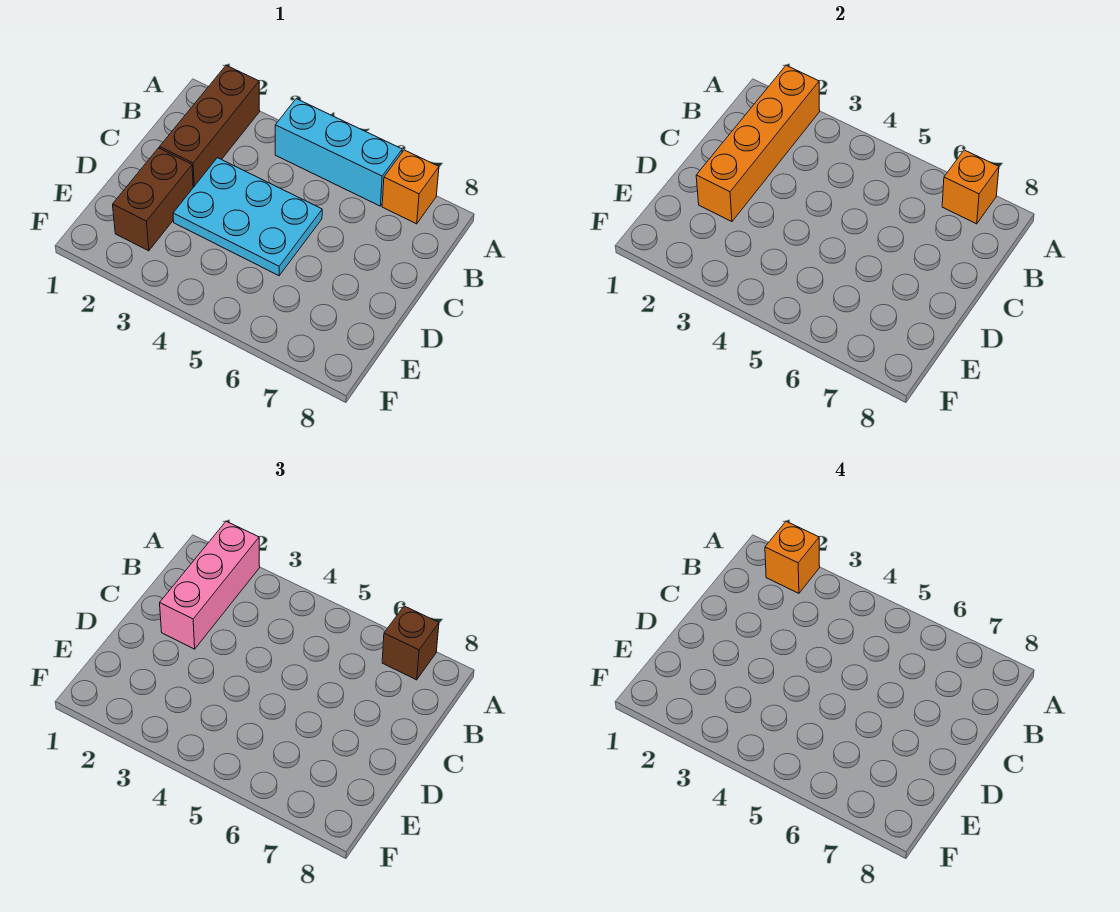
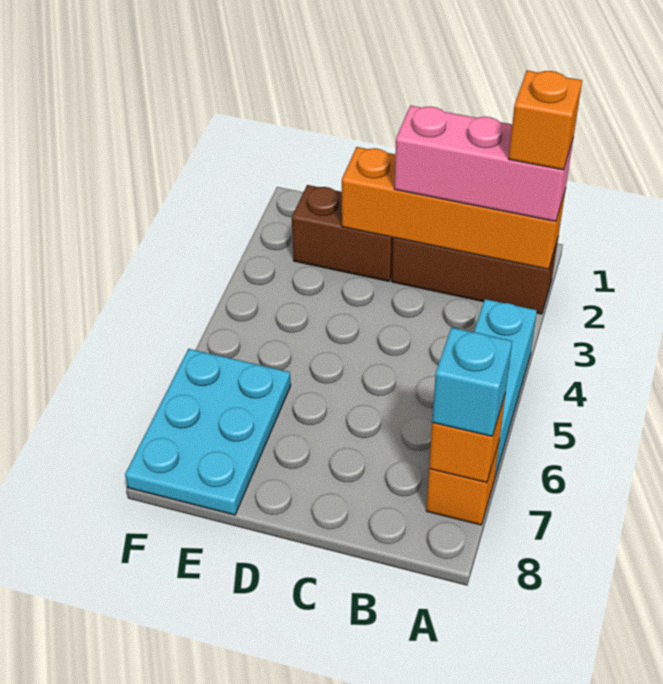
brown brick A7 level 3 -> cyan brick A7 level 3
cyan plate C3:D5 level 1 -> cyan plate E6:F8 level 1

